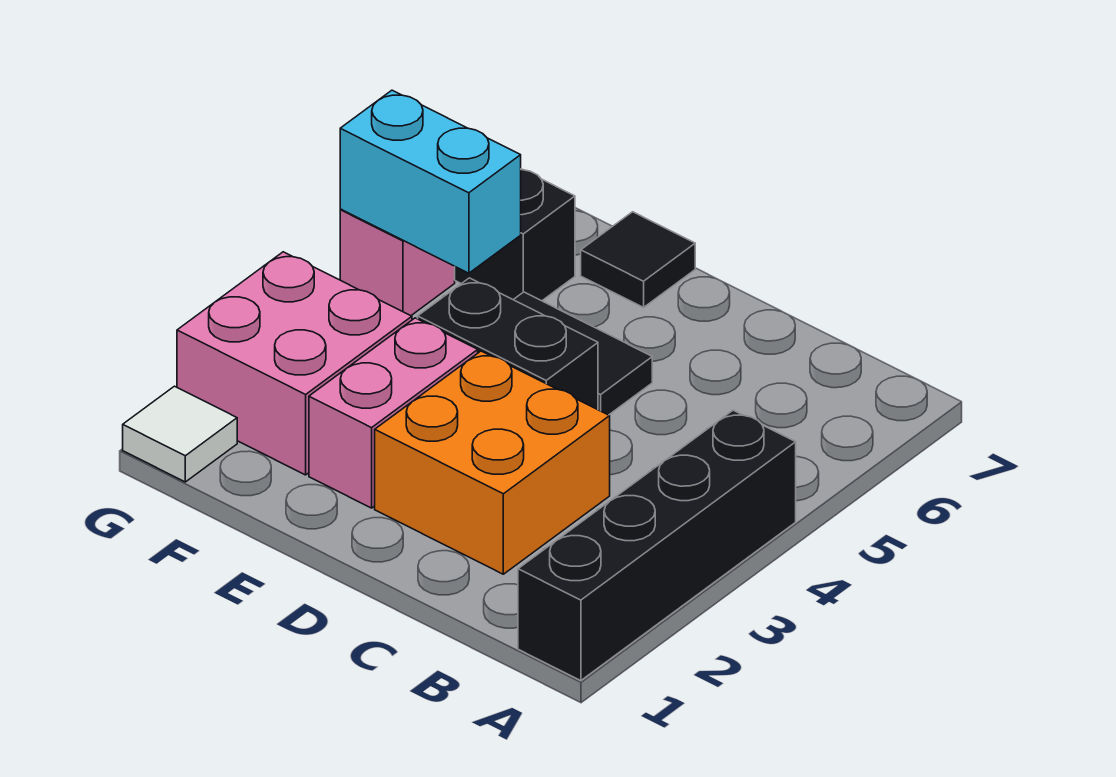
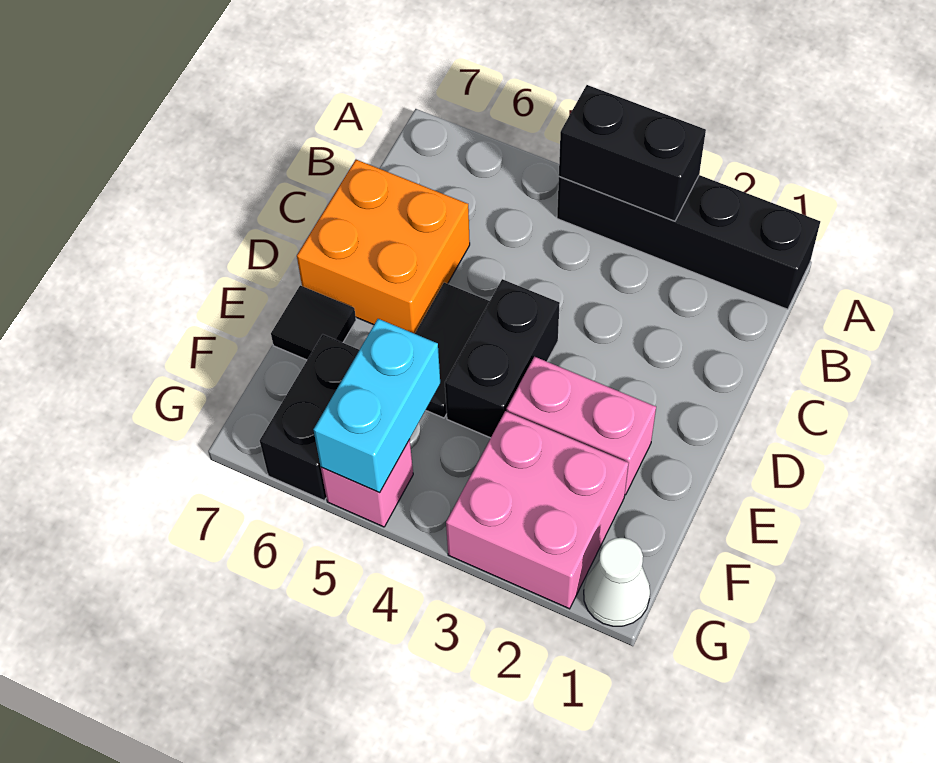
none -> black brick A3:A4 level 2
orange brick C2:D3 level 1 -> orange brick C6:D7 level 1
white tile G1 level 1 -> white cone G1 level 1

